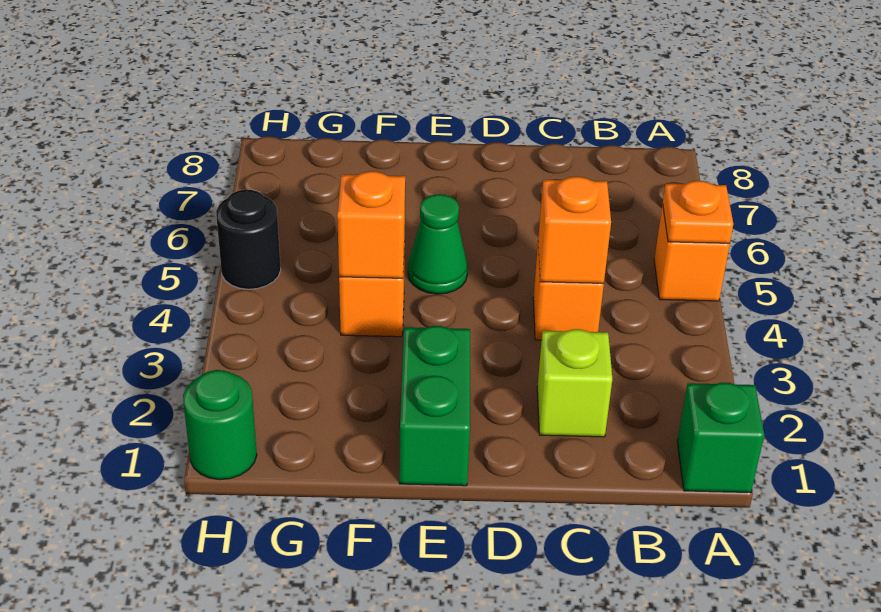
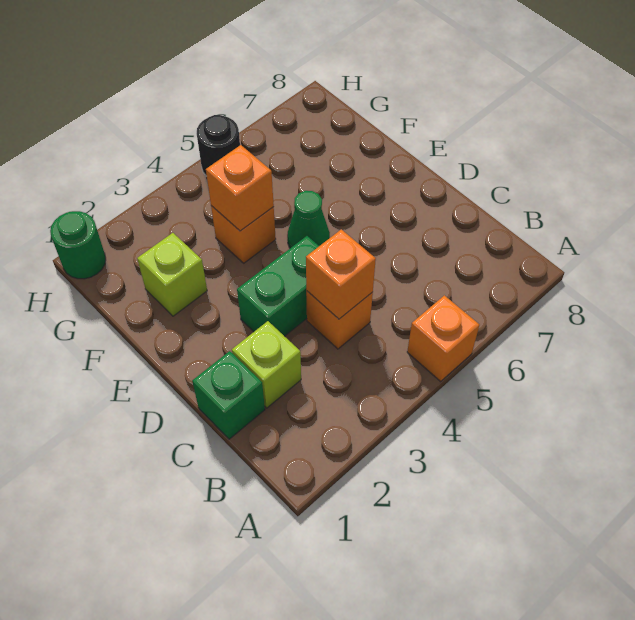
green brick A1 level 1 -> green brick C1 level 1
orange plate A5 level 2 -> none
green brick E1:E2 level 1 -> green brick D3:D4 level 1
none -> lime brick F2 level 1

